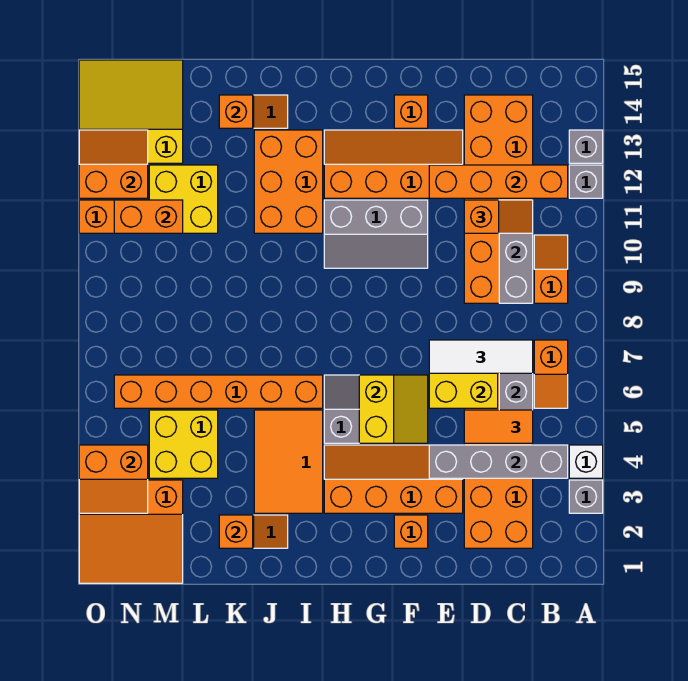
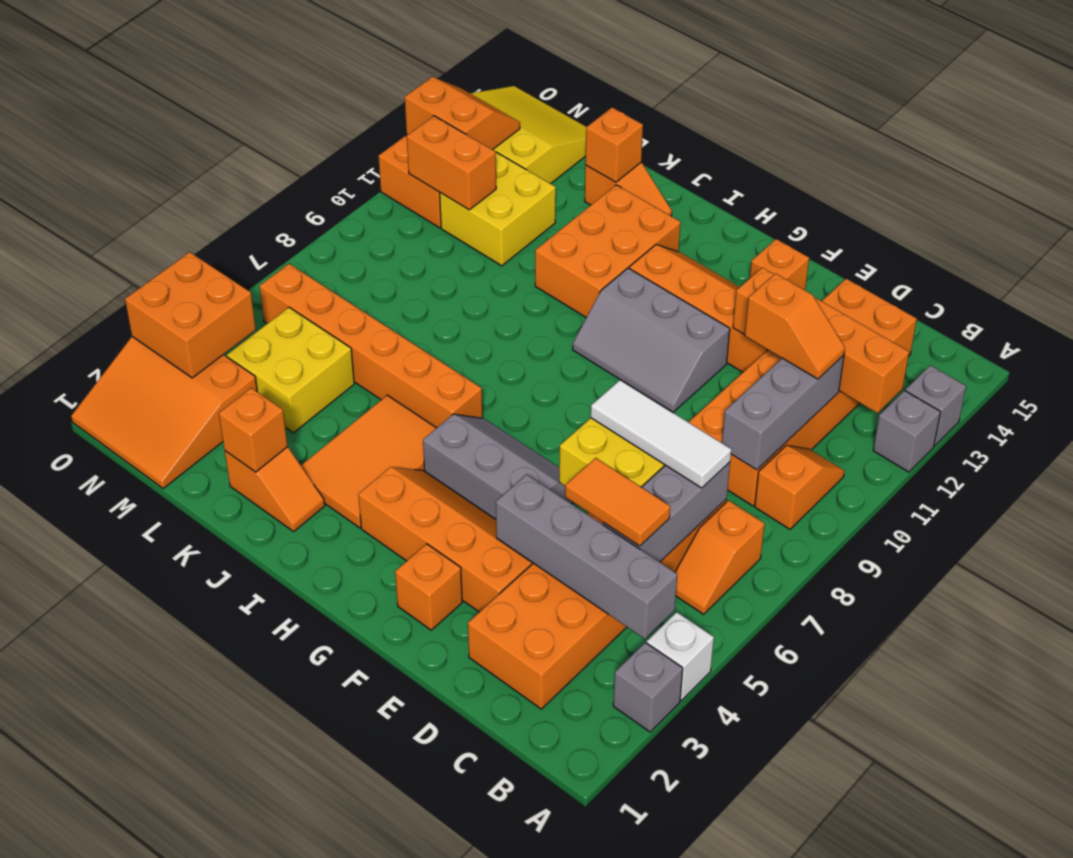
yellow slope F5:G6 level 2 top G -> none
orange slope N3:O4 level 2 top 4 -> orange brick N3:O4 level 2

